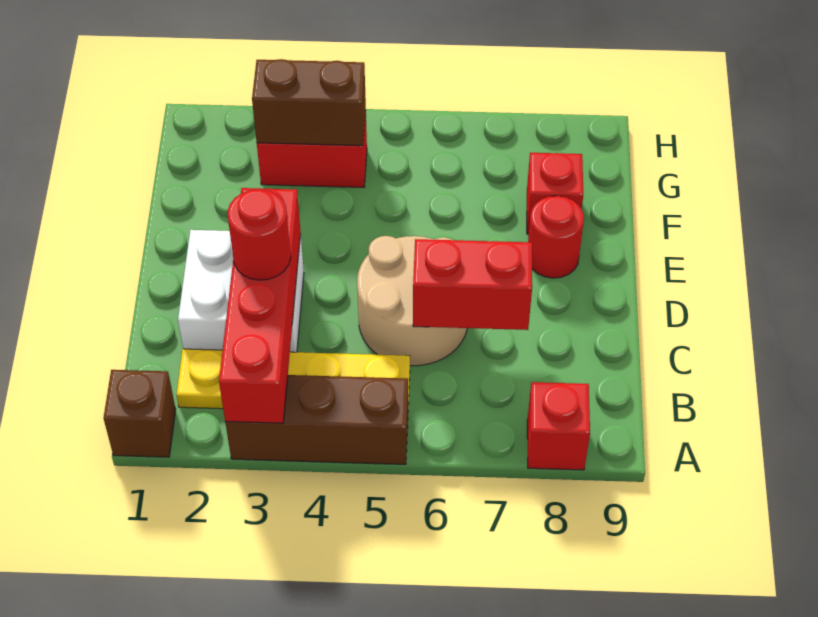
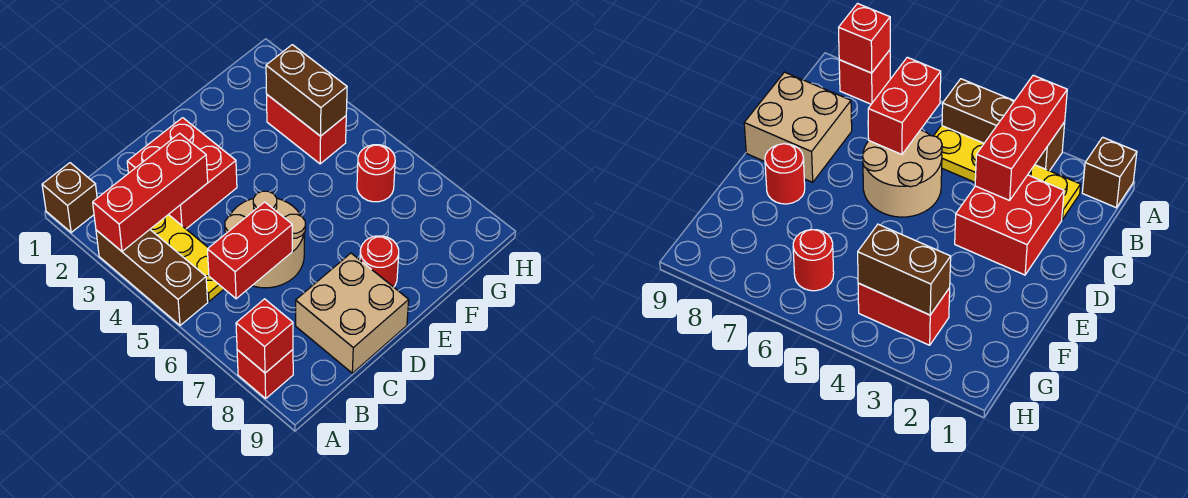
red brick A3:D3 level 2 -> red brick A3:C3 level 2
white brick C2:D3 level 1 -> red brick C2:D3 level 1
red round brick C3 level 3 -> red round brick G6 level 1
red brick C6:C7 level 2 -> red brick B6:C6 level 2
none -> tan brick C8:D9 level 1
red brick F8 level 1 -> red brick A8 level 2

